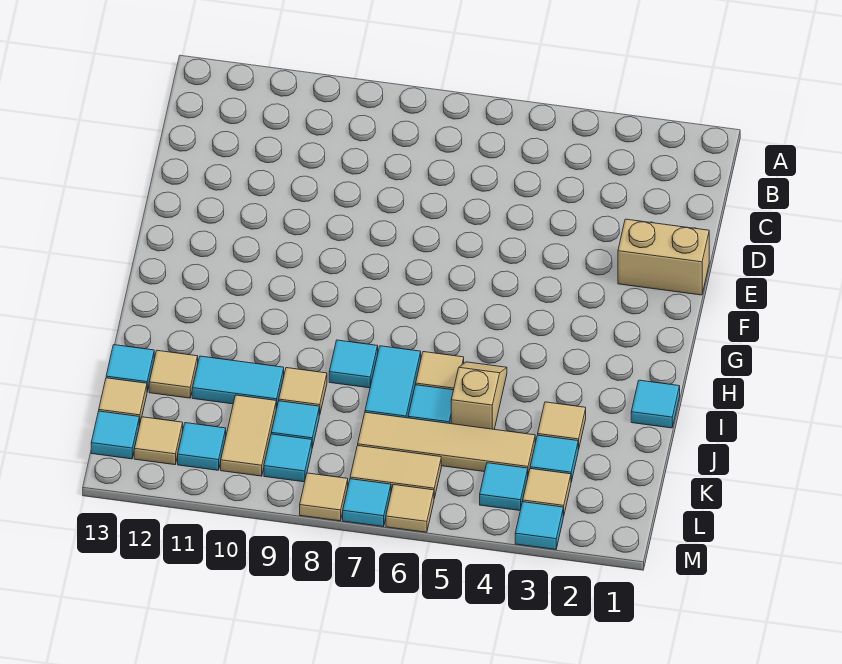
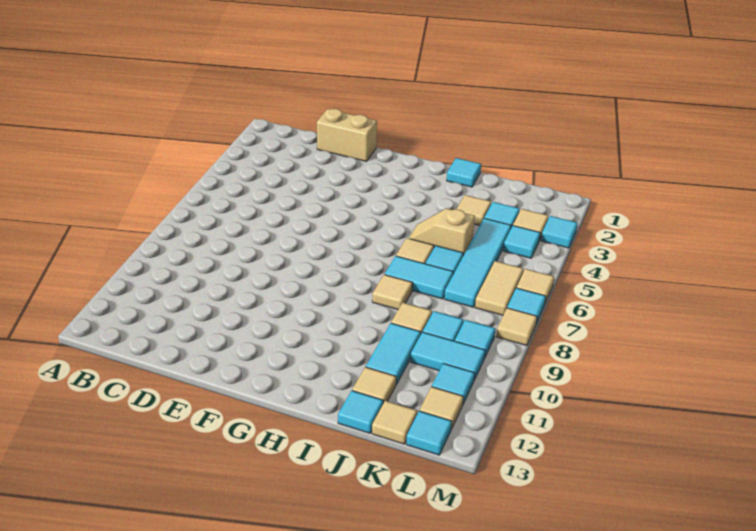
tan brick E1:E2 level 1 -> tan brick D1:E1 level 1
cyan tile I8 level 1 -> tan tile I8 level 1
tan tile K4:K7 level 1 -> cyan tile K4:K7 level 1
tan tile K10:L10 level 1 -> cyan tile K10:L10 level 1

